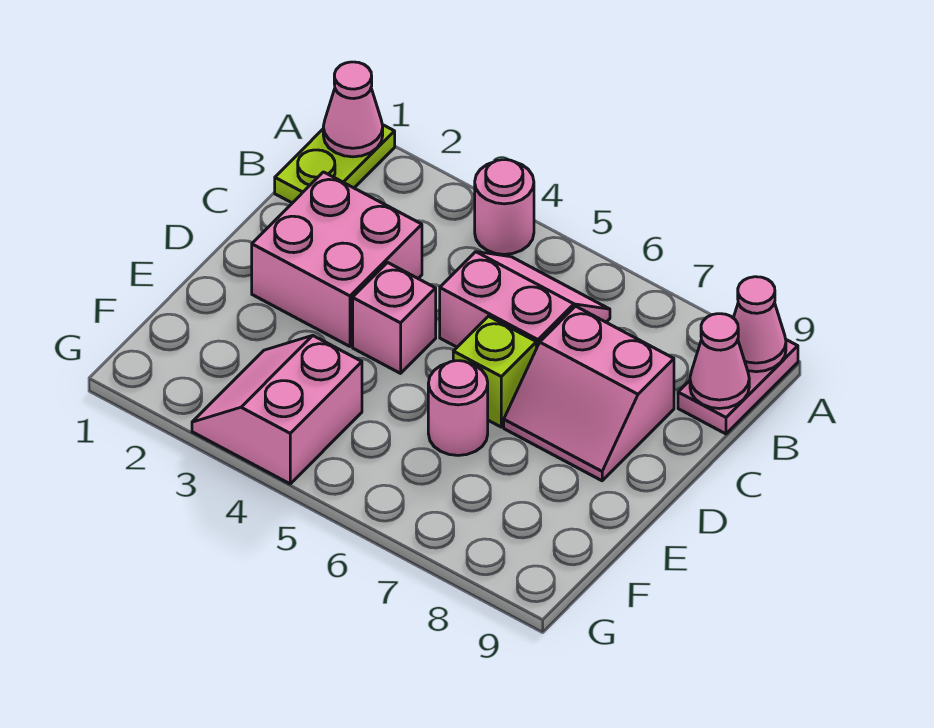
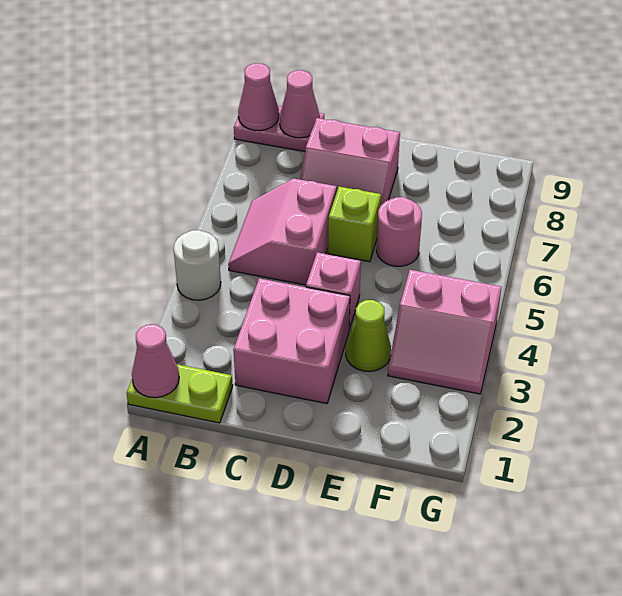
pink round brick A4 level 1 -> white round brick A4 level 1
pink slope C7:D8 level 1 top C -> pink slope C7:D8 level 1 top 8
none -> lime cone E3 level 1

